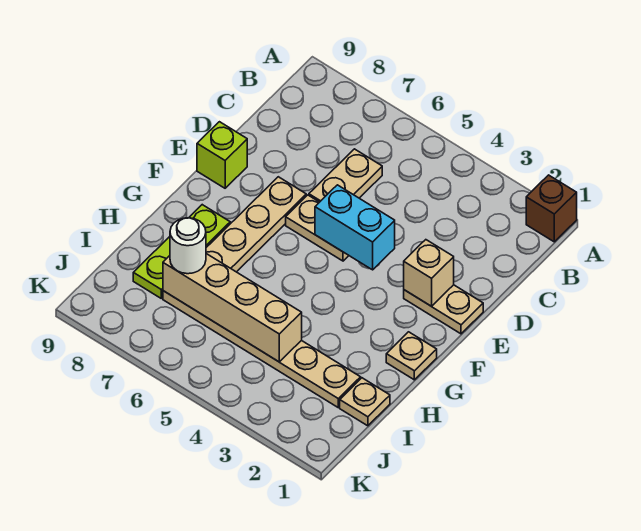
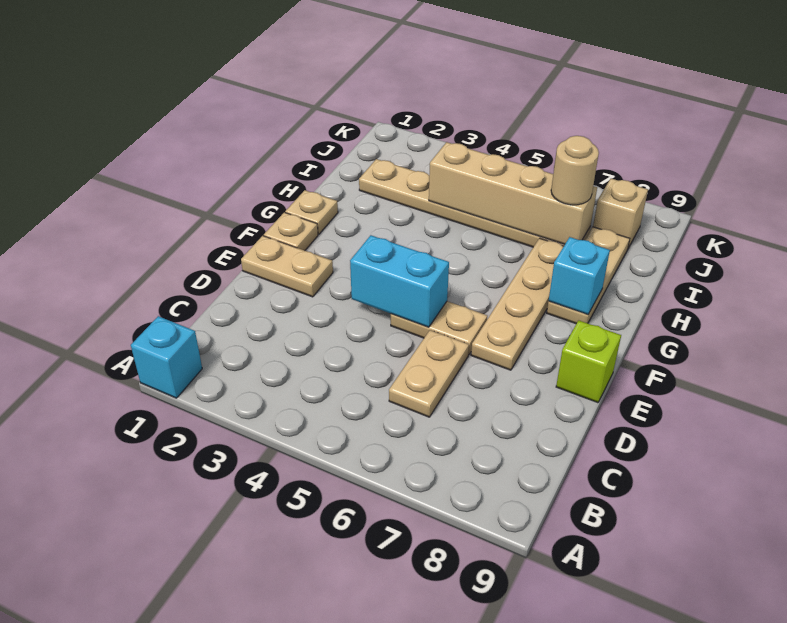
brown brick A1 level 1 -> cyan brick A1 level 1
tan brick E2 level 2 -> tan brick J8 level 1
lime plate G8:I8 level 1 -> tan plate G8:I8 level 1
none -> cyan brick G8 level 2
tan plate I1 level 1 -> tan plate F1 level 1
white round brick I7 level 3 -> tan round brick I7 level 3

